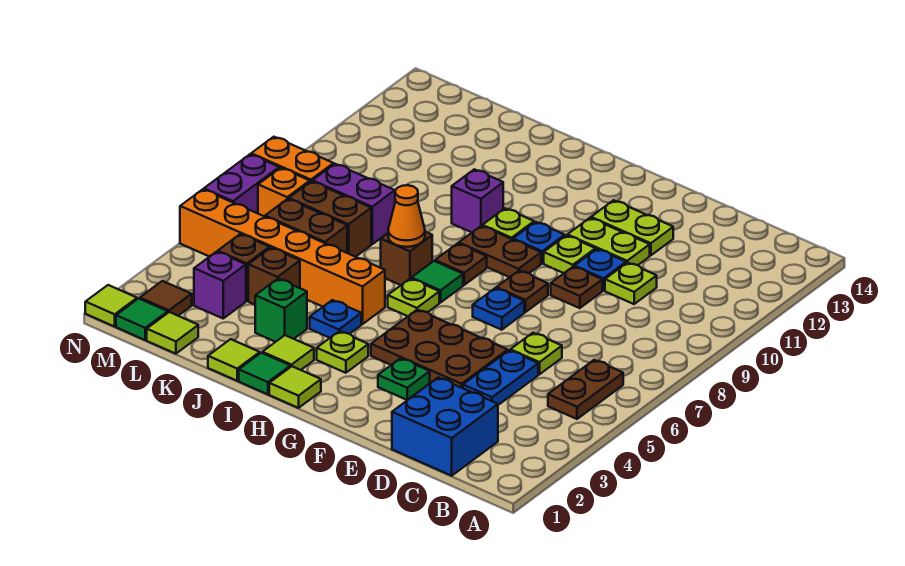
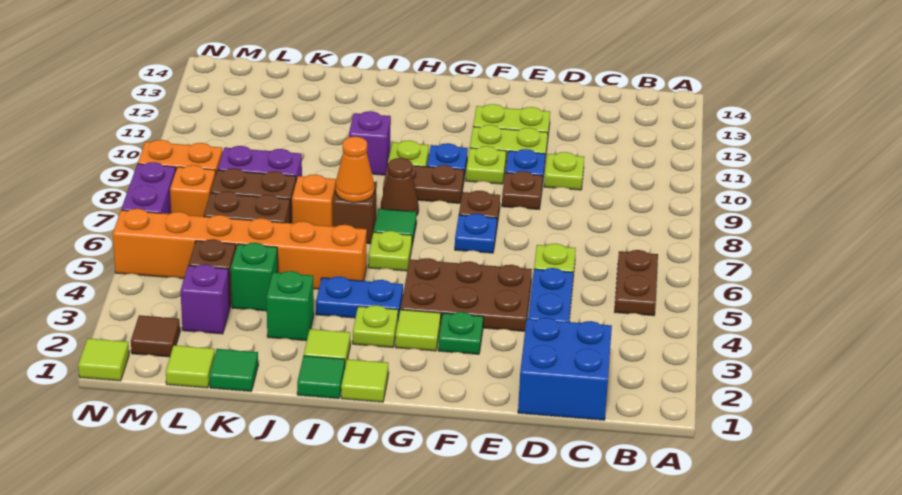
brown plate H8 level 1 -> brown cone H8 level 1
blue plate I4 level 1 -> blue plate H4:I4 level 1
lime tile J1 level 1 -> lime tile G3 level 1
none -> orange brick J7 level 1
brown brick K4 level 1 -> green brick K4 level 1
green tile M1 level 1 -> green tile K1 level 1

